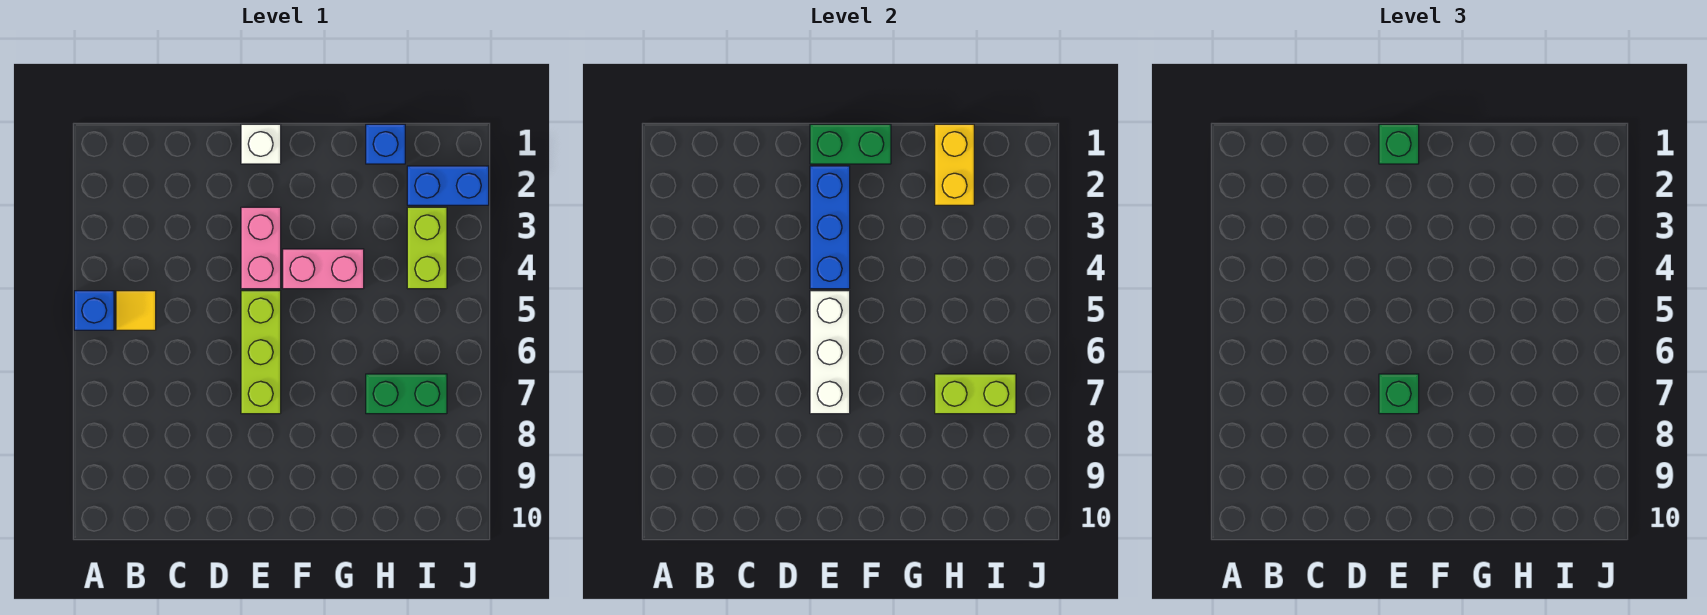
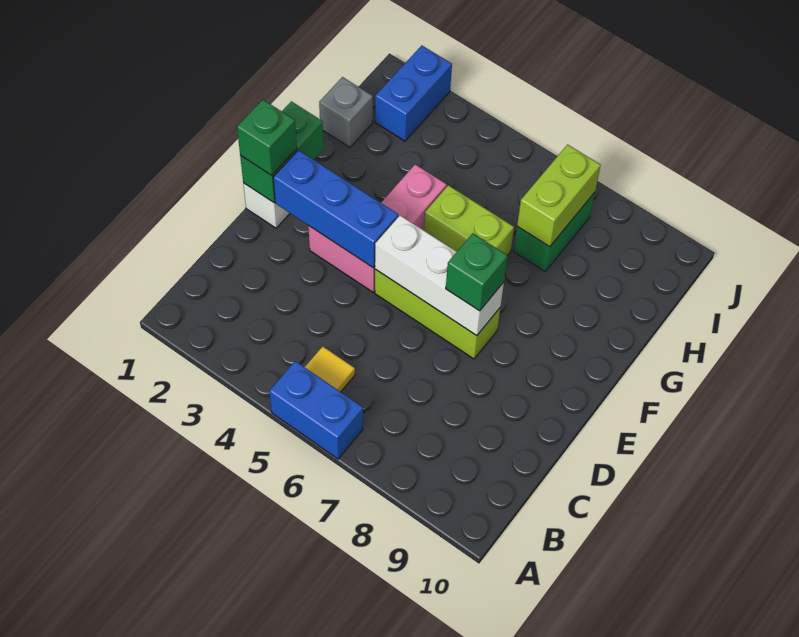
blue brick A5 level 1 -> blue brick A5:A6 level 1
blue brick H1 level 1 -> grey brick H1 level 1
yellow brick H1:H2 level 2 -> none
lime brick I3:I4 level 1 -> lime brick G5:G6 level 1

